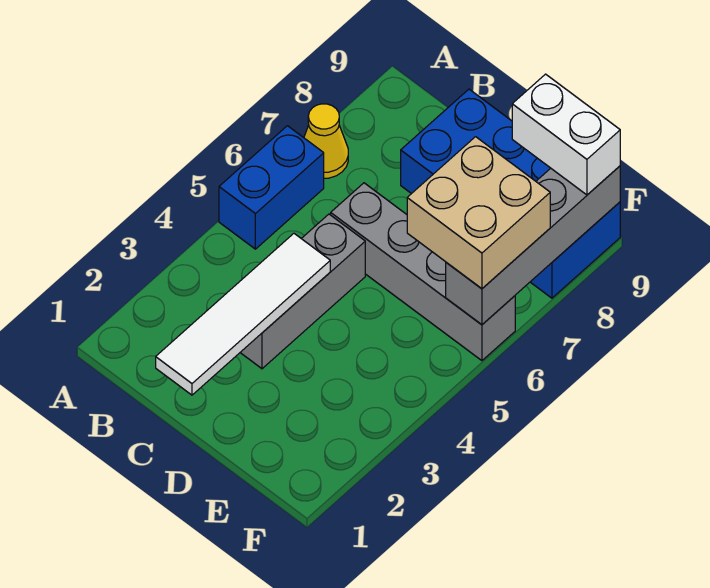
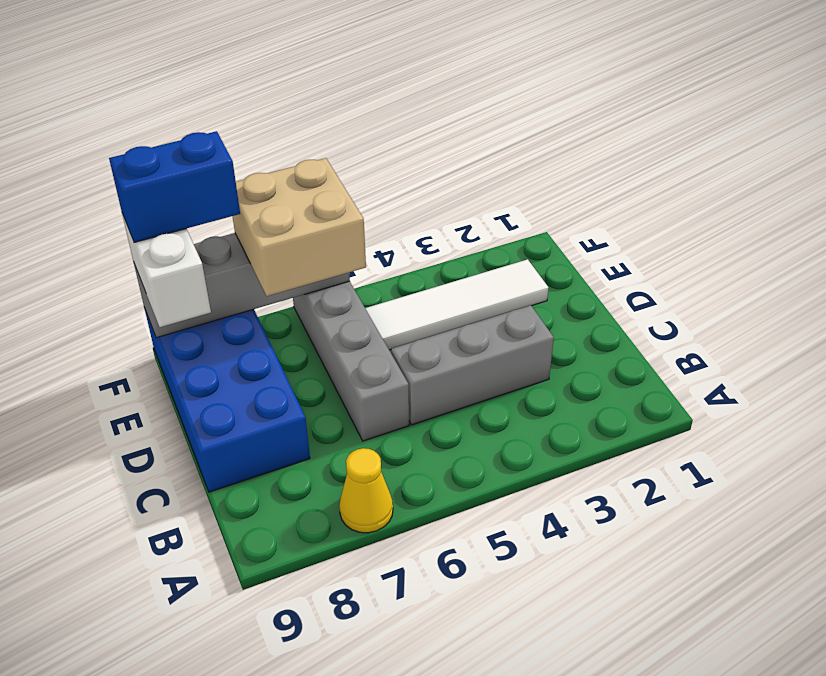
blue brick A5:A6 level 1 -> blue brick F8:F9 level 4
white tile C1:C4 level 2 -> white tile E2:E5 level 1

